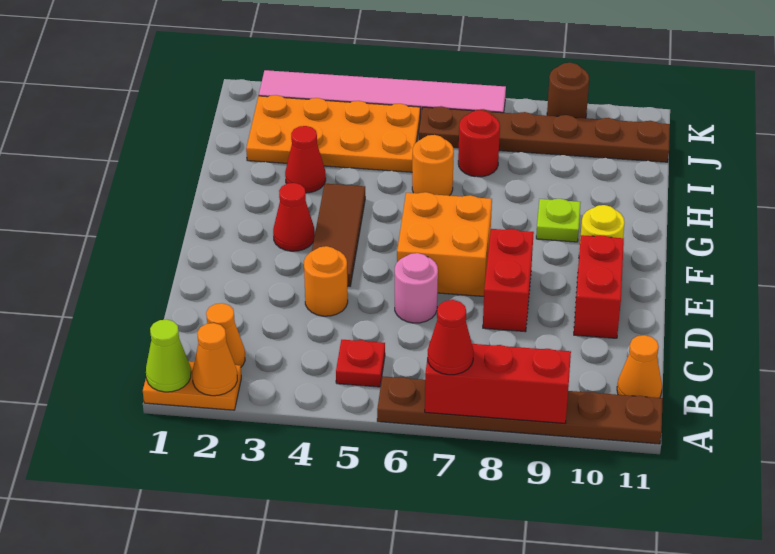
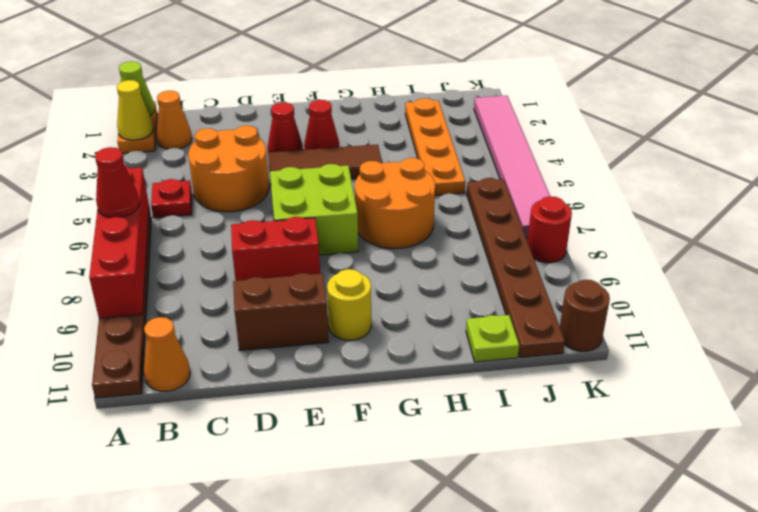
orange cone A2 level 2 -> yellow cone A2 level 2
red brick A7:A9 level 2 -> red brick A6:A9 level 2
orange round brick D4 level 1 -> orange round brick C4:D5 level 1
pink round brick D6 level 1 -> none
red brick D10:E10 level 1 -> brown brick D10:E10 level 1
orange brick E6:F7 level 1 -> lime brick E6:F7 level 1
lime plate G9 level 1 -> lime plate I11 level 1
red cone H3 level 1 -> red cone E3 level 1
orange round brick H6 level 1 -> orange round brick G6:H7 level 1
orange plate I2:J5 level 1 -> orange plate I2:I5 level 1
red round brick I7 level 1 -> red round brick K8 level 1
brown round brick K9 level 1 -> brown round brick K11 level 1

